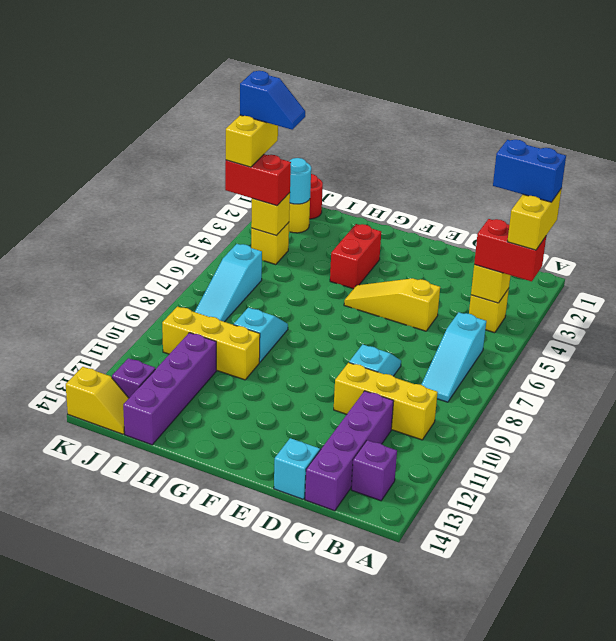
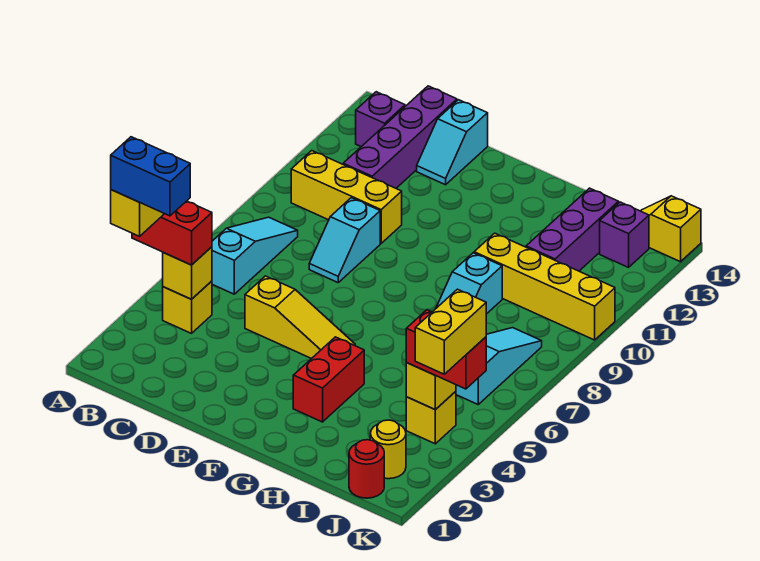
yellow brick H10:J10 level 1 -> yellow brick H10:K10 level 1
purple brick I11:I14 level 1 -> purple brick I11:I13 level 1
cyan round brick J2 level 2 -> none
blue slope J3:K3 level 5 top K -> none

